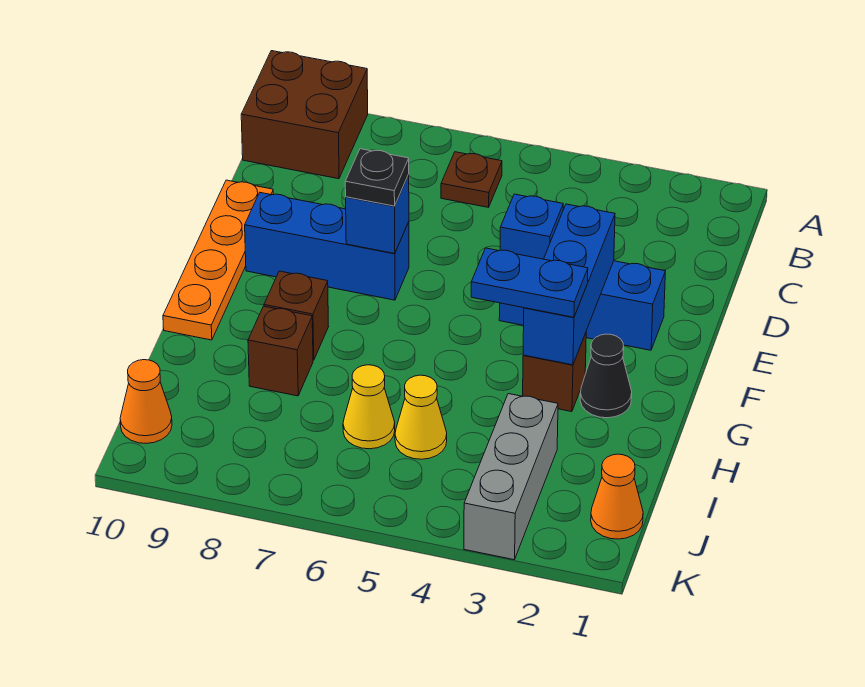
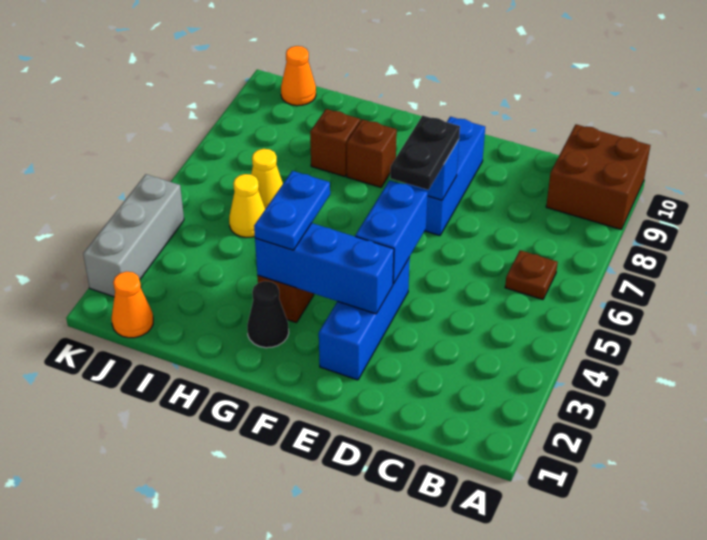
orange plate D10:G10 level 1 -> none
blue brick E4 level 2 -> blue brick E4:E5 level 2
black plate E7 level 3 -> black plate E6:E7 level 3
grey brick I3:K3 level 1 -> grey brick K2:K4 level 1

